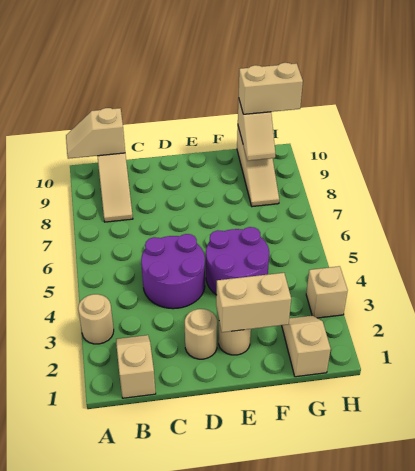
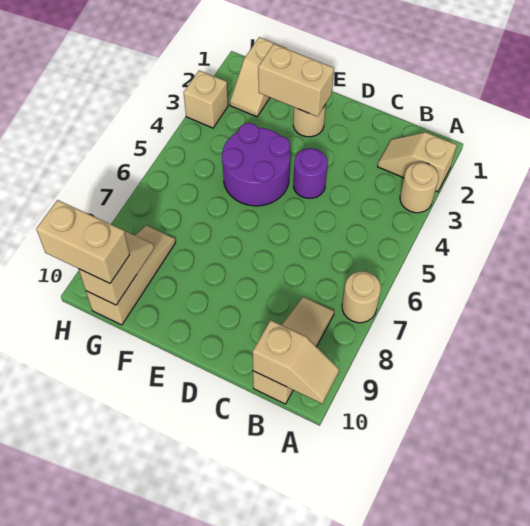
tan slope B1:B2 level 1 top 1 -> tan slope A2:B2 level 1 top A
purple round brick C4:D5 level 1 -> purple round brick D4 level 1
tan round brick D2 level 1 -> tan round brick A7 level 1

